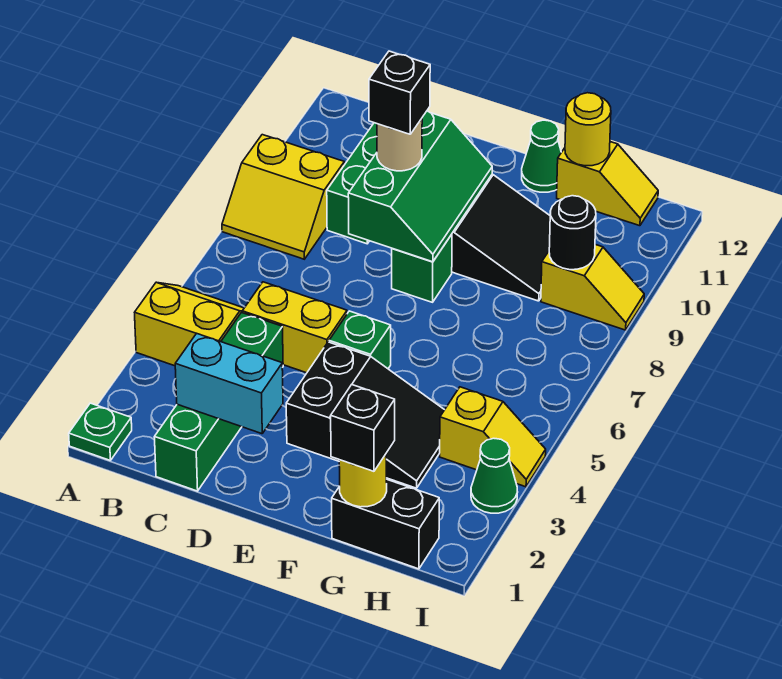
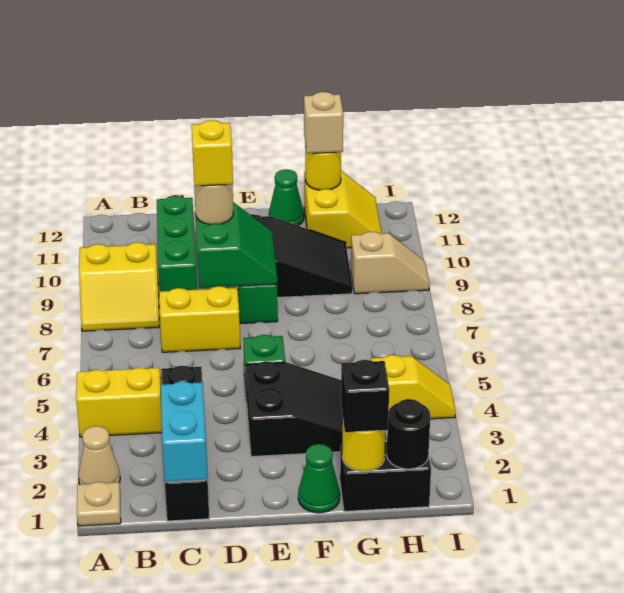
green plate A1 level 1 -> tan plate A1 level 1
none -> tan cone A2 level 1
green brick C1:C4 level 1 -> black brick C1:C4 level 1
cyan brick C2:D2 level 2 -> cyan brick C1:C2 level 2
yellow brick C5:D5 level 1 -> yellow brick C7:D7 level 1
green slope D8:E10 level 2 top D -> green slope D8:E9 level 2 top D
black brick D9 level 4 -> yellow brick D9 level 4
yellow slope G12:H12 level 1 top G -> yellow slope G11:H12 level 1 top G
none -> tan brick G12 level 3
yellow slope H9:I9 level 1 top H -> tan slope H9:I9 level 1 top H
black round brick H9 level 2 -> black round brick H1 level 2
green cone I3 level 1 -> green cone F1 level 1

